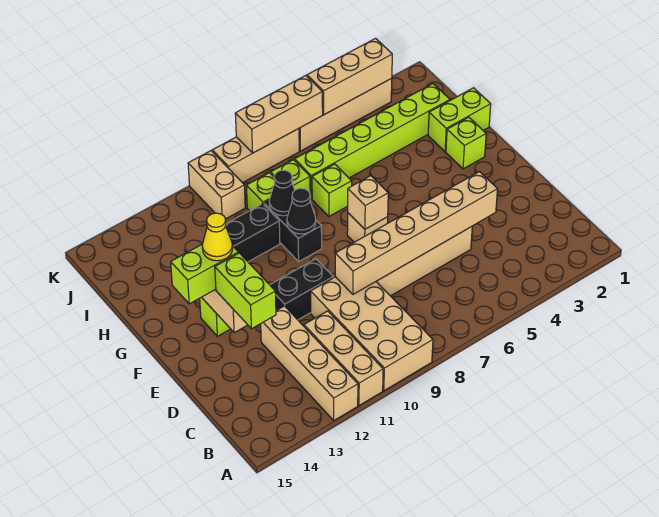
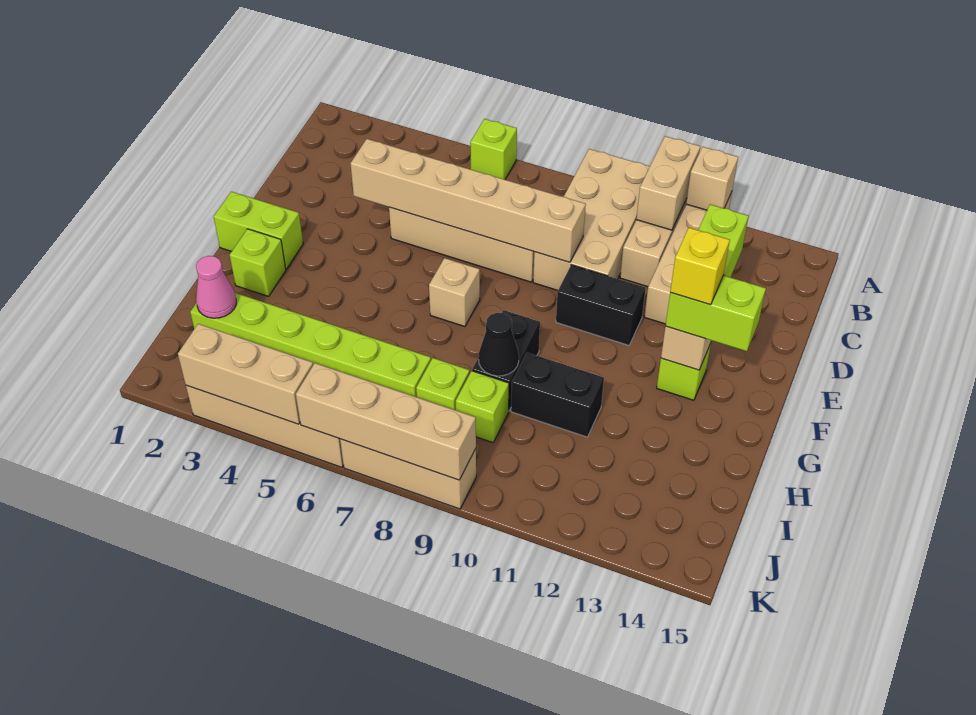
tan brick F7 level 2 -> tan brick A12 level 2
yellow cone F13 level 4 -> yellow brick F13 level 4
black cone G9 level 2 -> none
lime brick H1:H2 level 1 -> lime brick F1:F2 level 1
lime brick H7 level 1 -> lime brick A6 level 1
none -> pink cone I2 level 2
tan brick J10:K10 level 1 -> tan brick A11:B11 level 2
tan brick K6:K8 level 2 -> tan brick K6:K9 level 2

